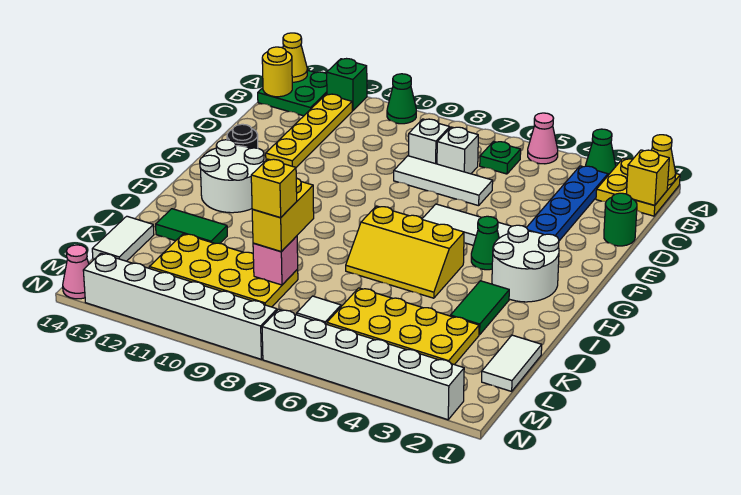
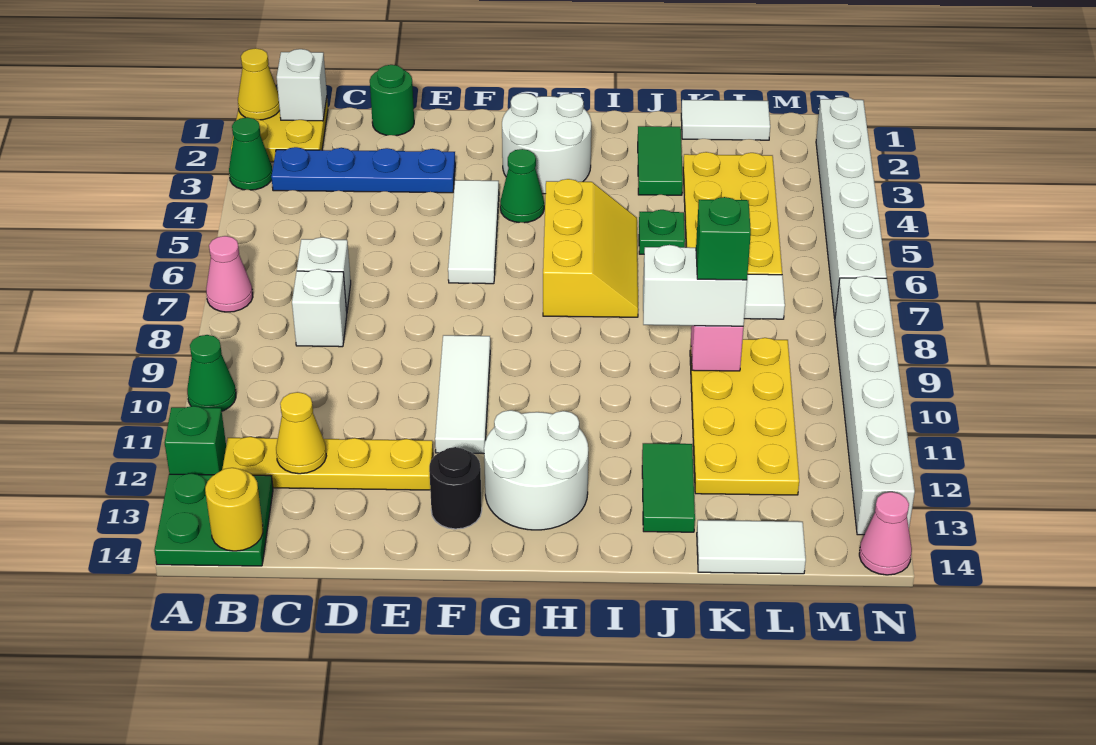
pink cone A5 level 1 -> pink cone A7 level 1
yellow cone A14 level 2 -> yellow cone C12 level 2
yellow brick B1 level 2 -> white brick B1 level 2
green plate B6 level 1 -> green plate J5 level 1
white tile D6:D8 level 1 -> white tile F9:F11 level 1
green tile I3:J3 level 1 -> green tile J2:J3 level 1
yellow brick J9:K9 level 3 -> white brick J9:K9 level 3
yellow brick K9 level 4 -> green brick K9 level 4

